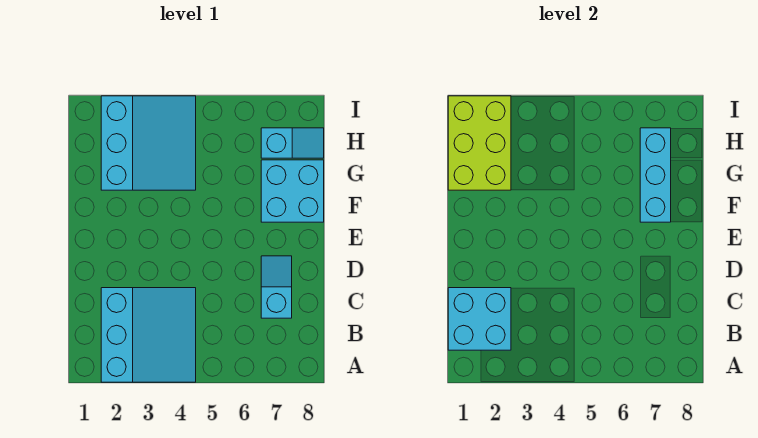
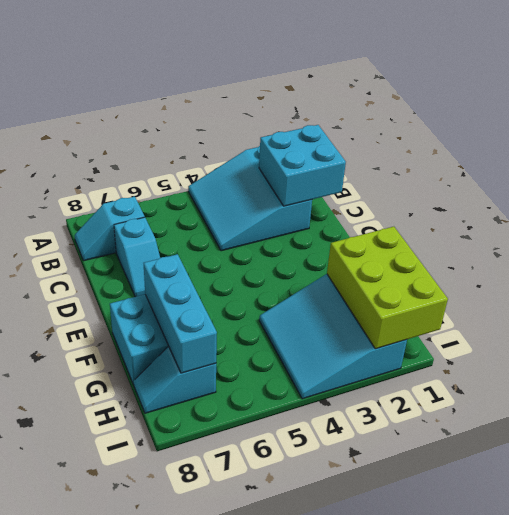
none -> cyan slope B7:B8 level 1 top 7

